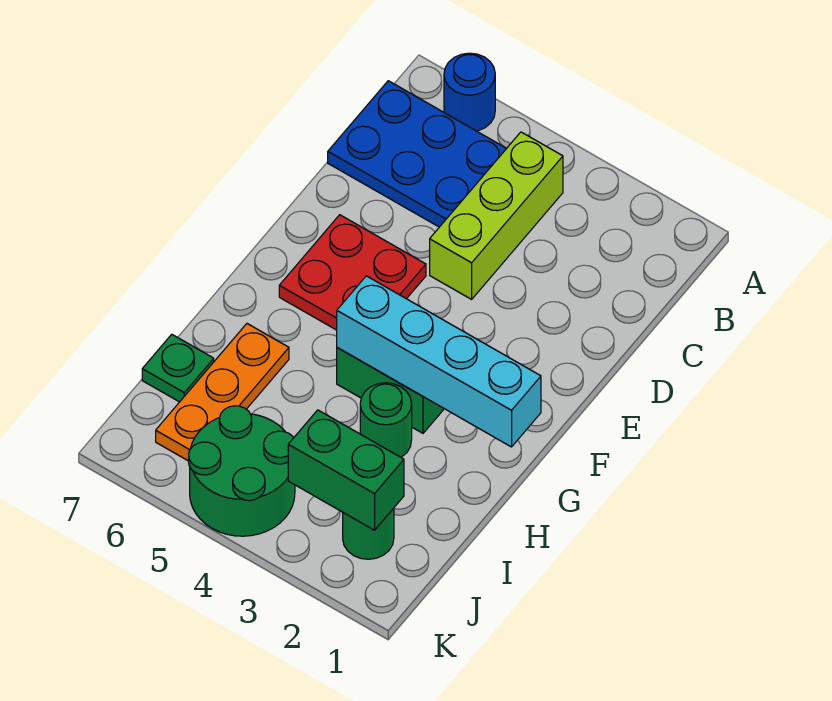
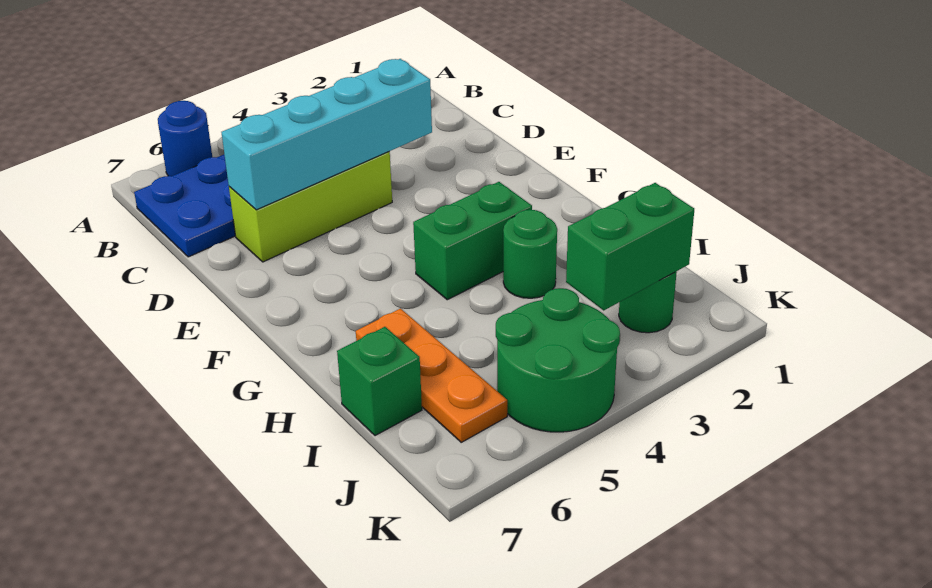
lime brick B4:D4 level 1 -> lime brick D4:D6 level 1
red plate E5:F6 level 1 -> none
cyan brick G1:G4 level 2 -> cyan brick D3:D6 level 2
green plate I7 level 1 -> green brick I7 level 1

